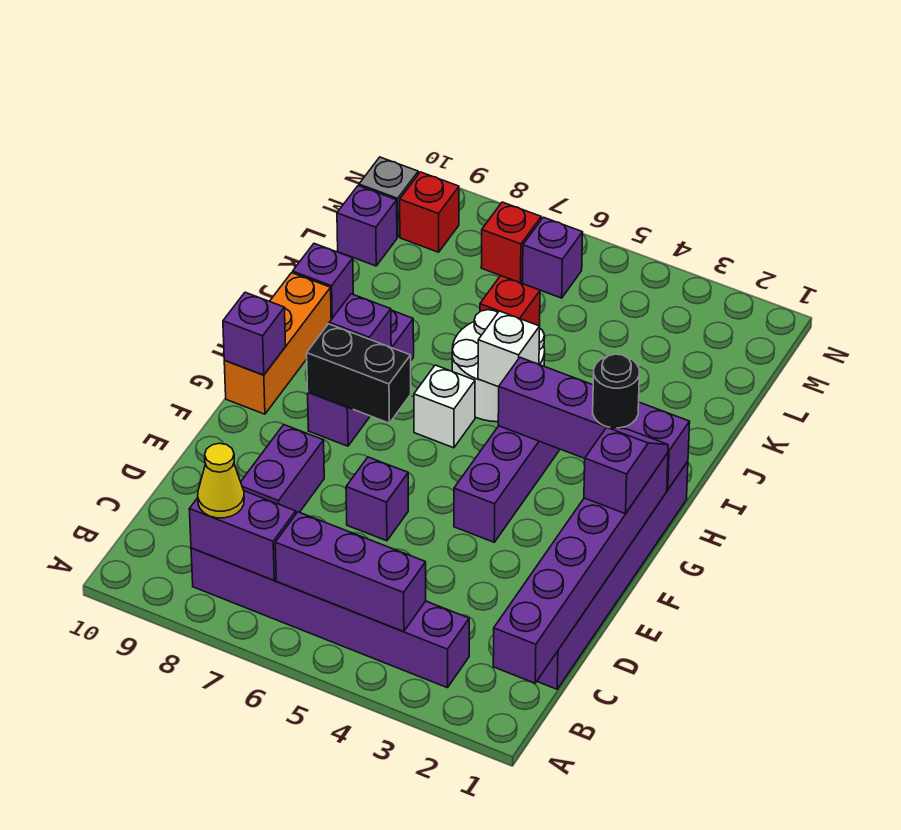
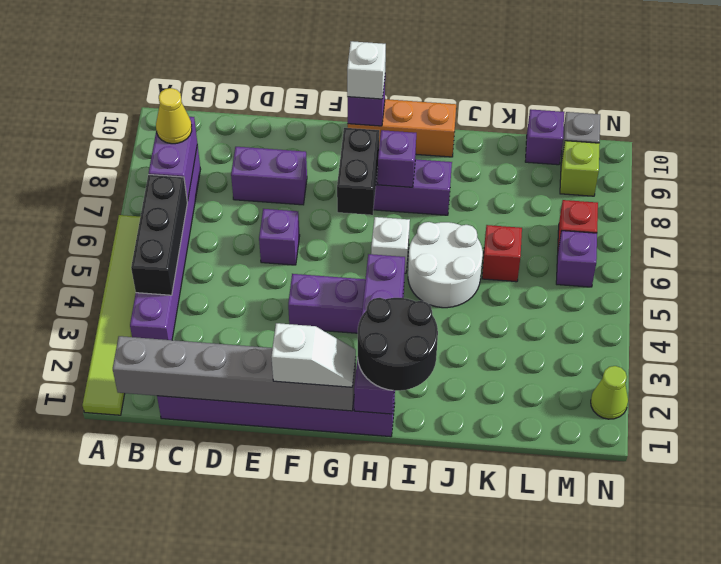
none -> lime tile A1:A6 level 1
purple brick B1:G1 level 2 -> grey brick B1:G1 level 2
purple brick B4:B6 level 2 -> black brick B4:B6 level 2
purple slope F1:G1 level 3 top F -> white slope F1:G1 level 3 top F
black round brick H2 level 3 -> black round brick H1:I2 level 3
white brick I5 level 2 -> white brick G10 level 3
purple brick J10 level 1 -> none
red brick M9 level 1 -> lime brick M9 level 1
none -> lime cone N2 level 1

